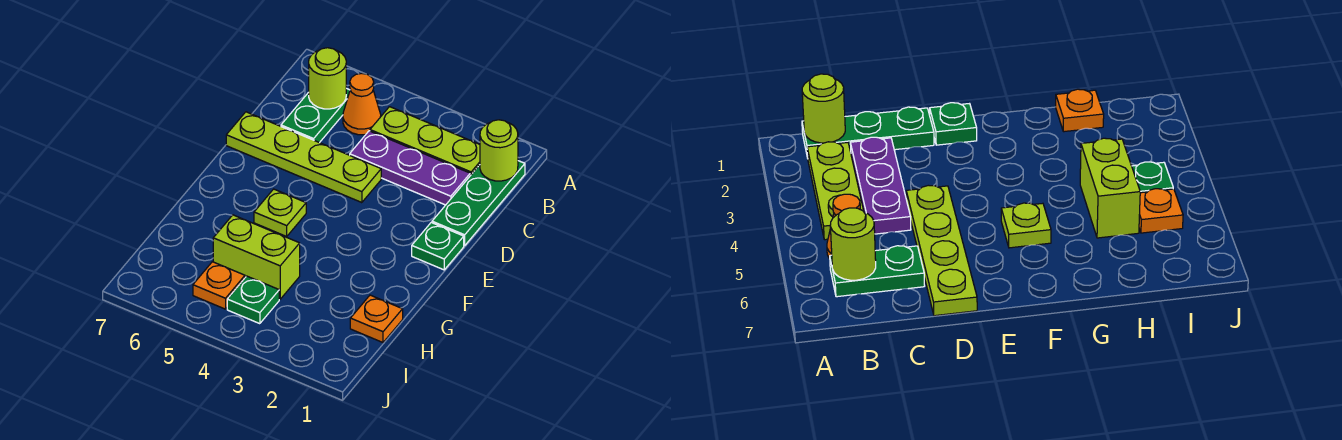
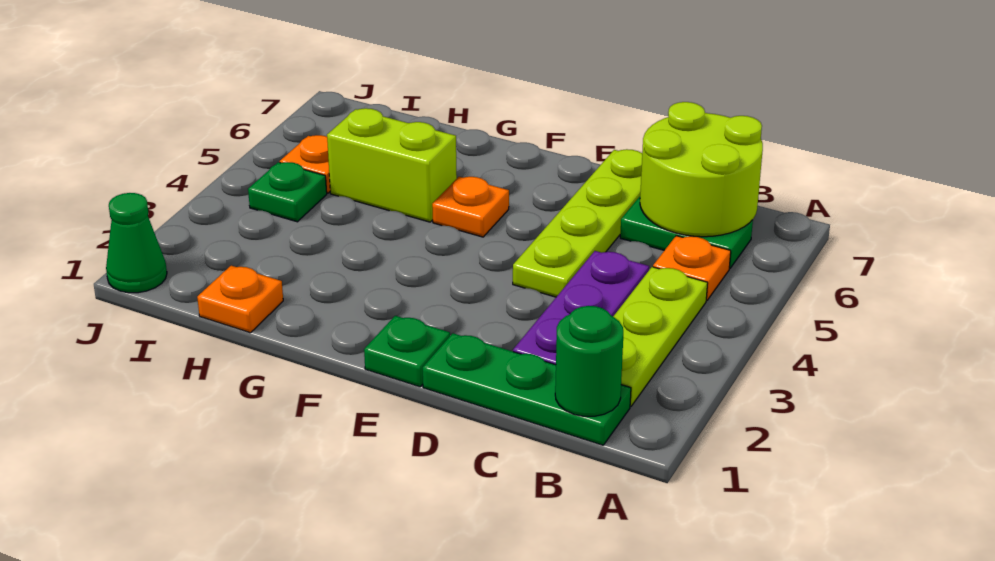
lime round brick B1 level 2 -> green round brick B1 level 2
orange cone B5 level 1 -> orange plate B5 level 1
lime round brick B6 level 2 -> lime round brick B6:C7 level 2
lime plate F5 level 1 -> orange plate F5 level 1
lime brick H4:H5 level 1 -> lime brick G5:H5 level 1
none -> green cone J1 level 1

